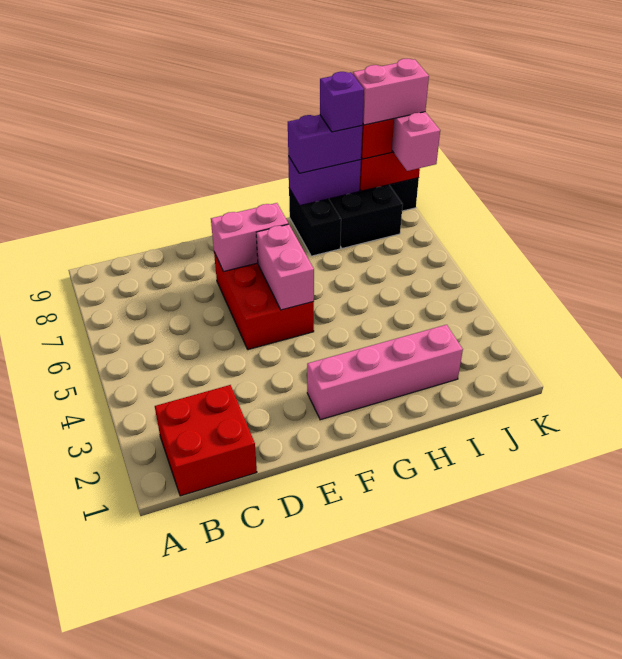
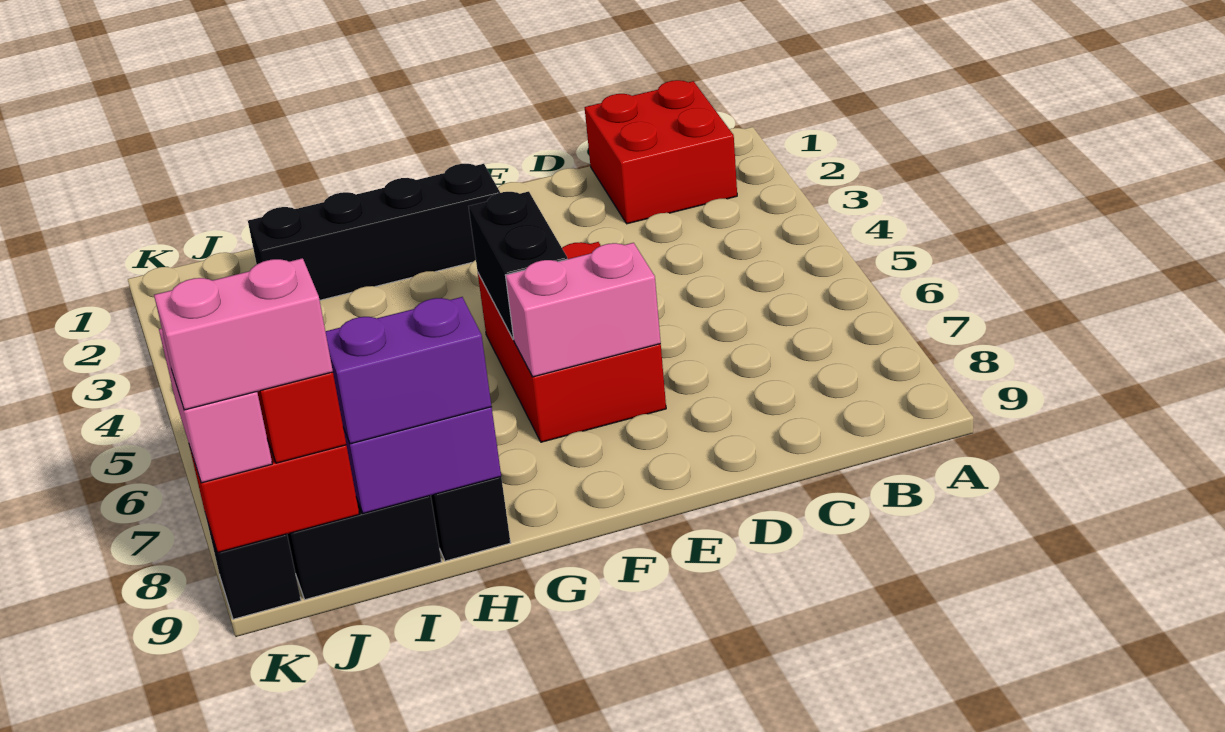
pink brick F2:I2 level 1 -> black brick F2:I2 level 1
pink brick F5:F6 level 2 -> black brick F5:F6 level 2
purple brick I9 level 4 -> none

